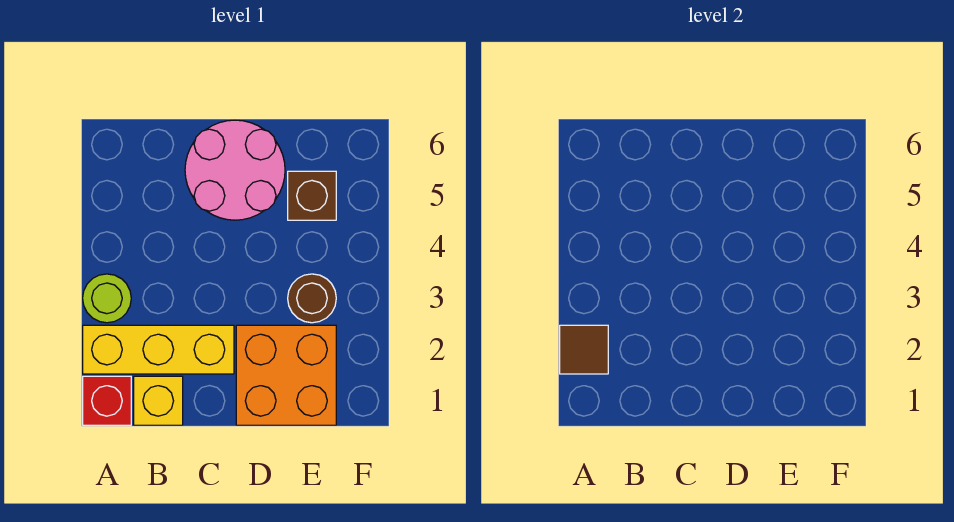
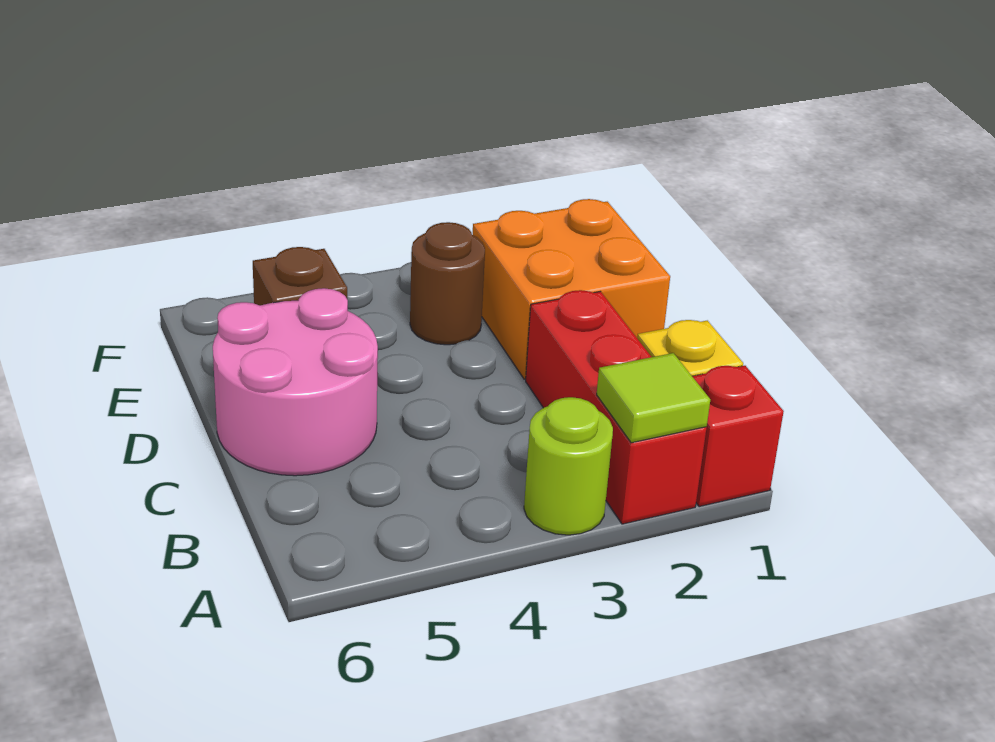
yellow brick A2:C2 level 1 -> red brick A2:C2 level 1
brown tile A2 level 2 -> lime tile A2 level 2

